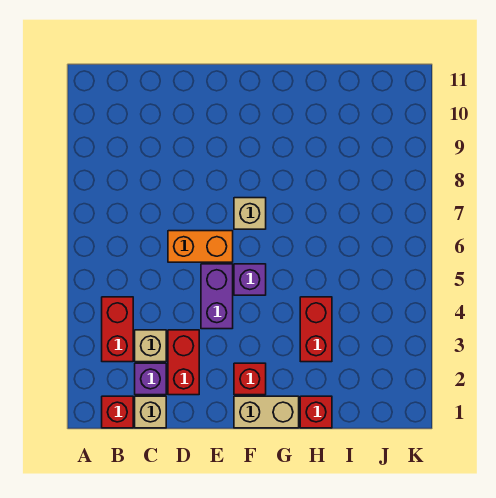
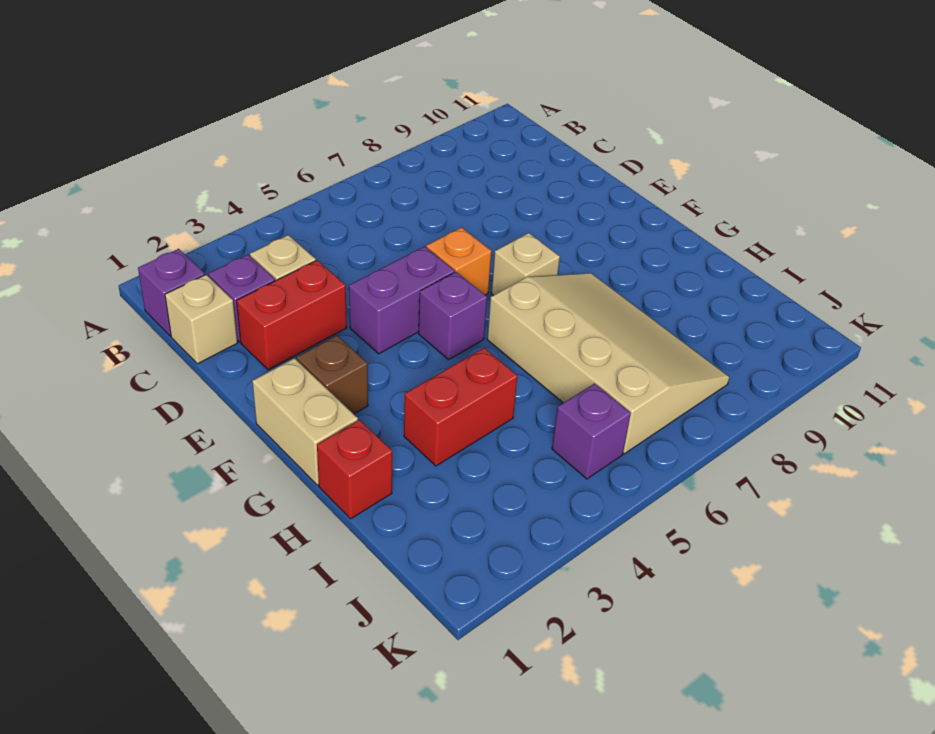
red brick B1 level 1 -> purple brick B1 level 1
red brick B3:B4 level 1 -> none
orange brick D6:E6 level 1 -> orange brick E6 level 1
red brick F2 level 1 -> brown brick F2 level 1
none -> tan slope G6:J8 level 1 top 6
none -> purple brick J5 level 1

